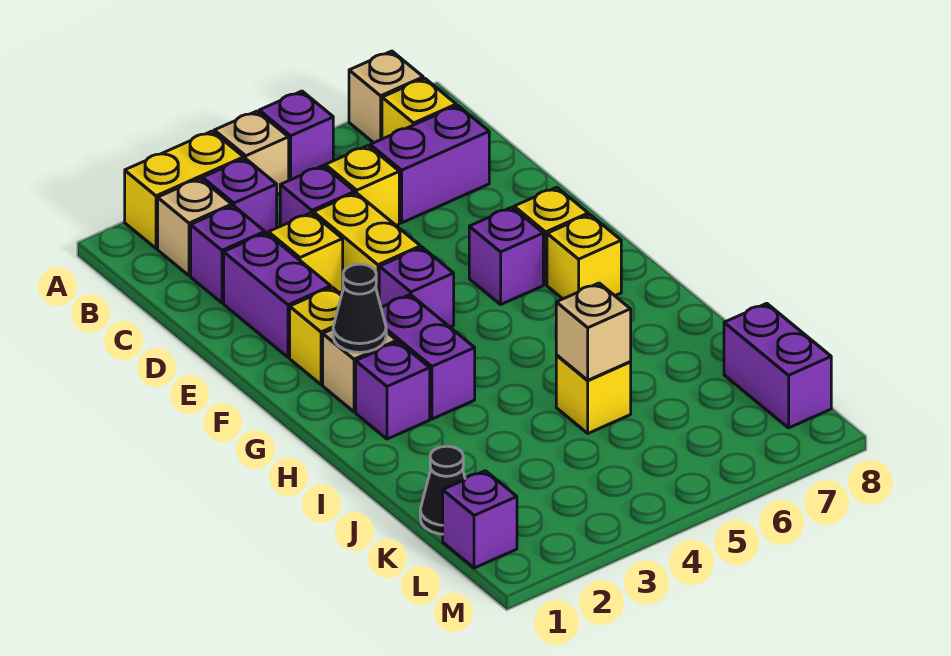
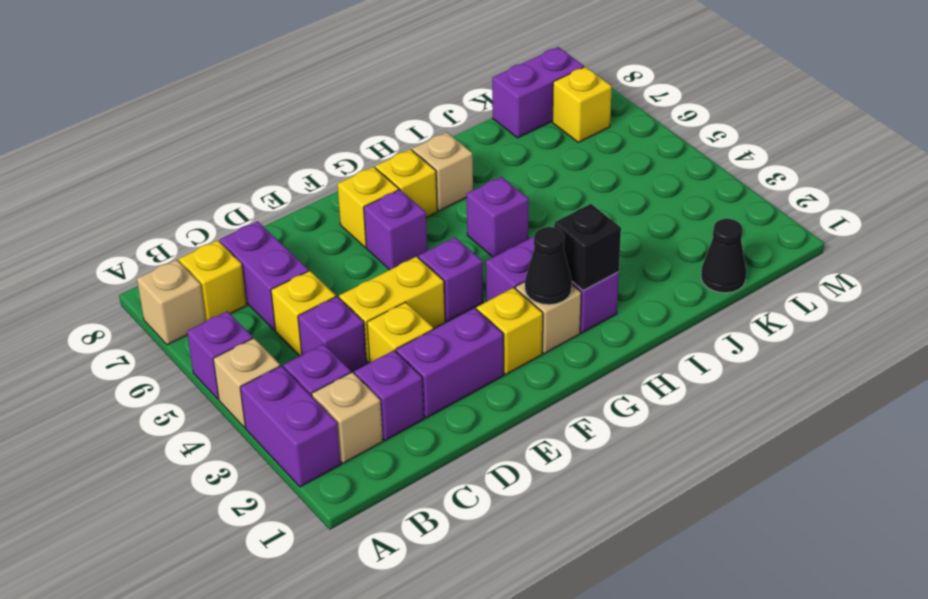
yellow brick A2:A3 level 1 -> purple brick A2:A3 level 1
none -> black brick H2 level 2
yellow brick J5 level 1 -> yellow brick L7 level 1
tan brick J5 level 2 -> tan brick H7 level 1
purple brick L1 level 1 -> purple brick H5 level 1

